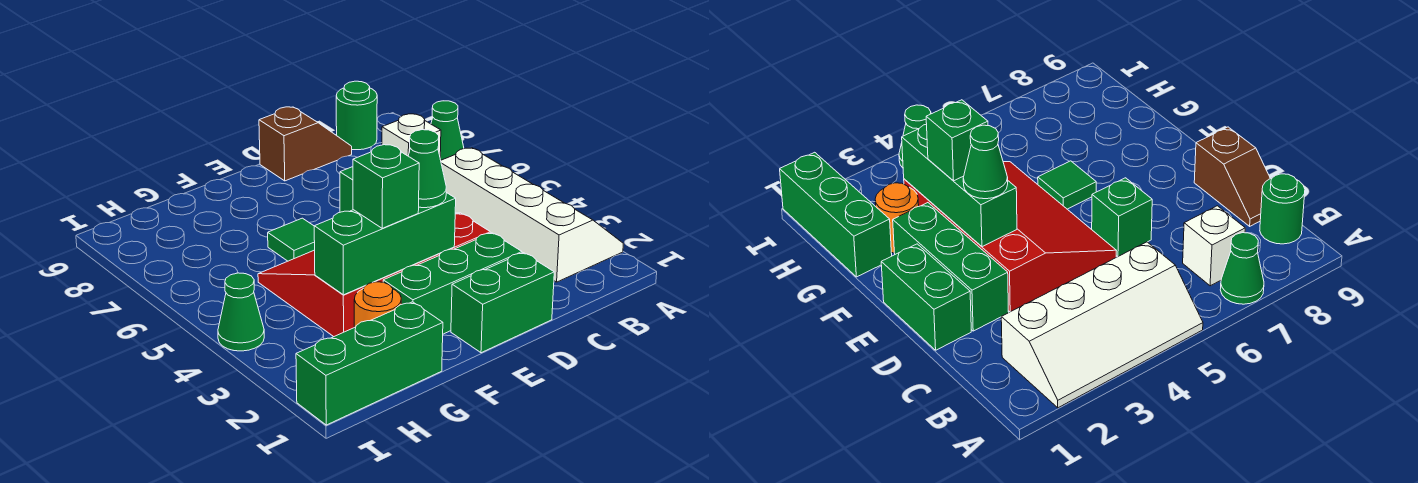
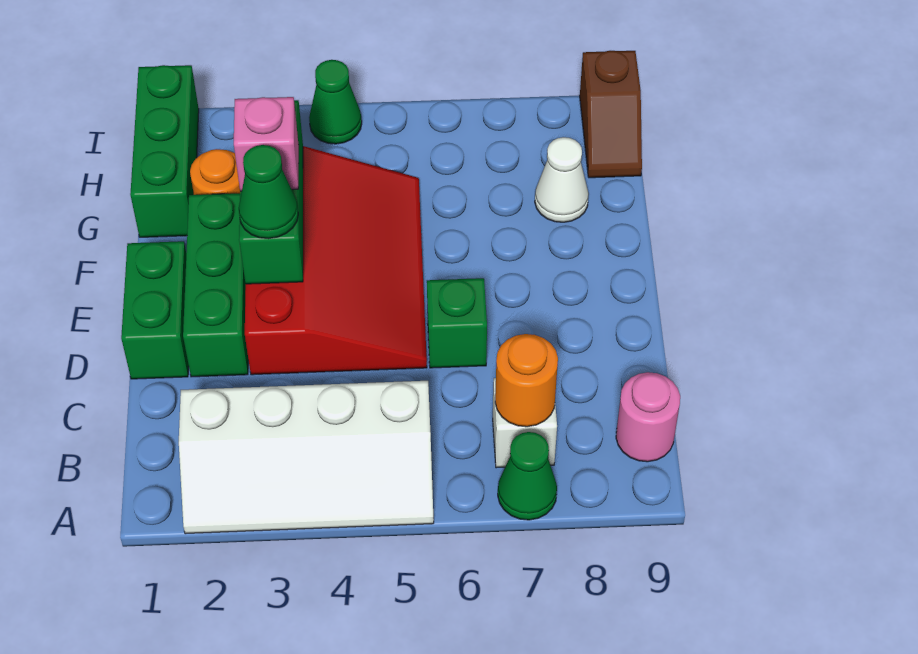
none -> orange round brick B7 level 2
green round brick B9 level 1 -> pink round brick B9 level 1
brown slope C9:D9 level 1 top D -> brown slope H9:I9 level 1 top I
green brick F3 level 3 -> pink brick F3 level 3
green tile F6 level 1 -> none
none -> white cone G8 level 1

